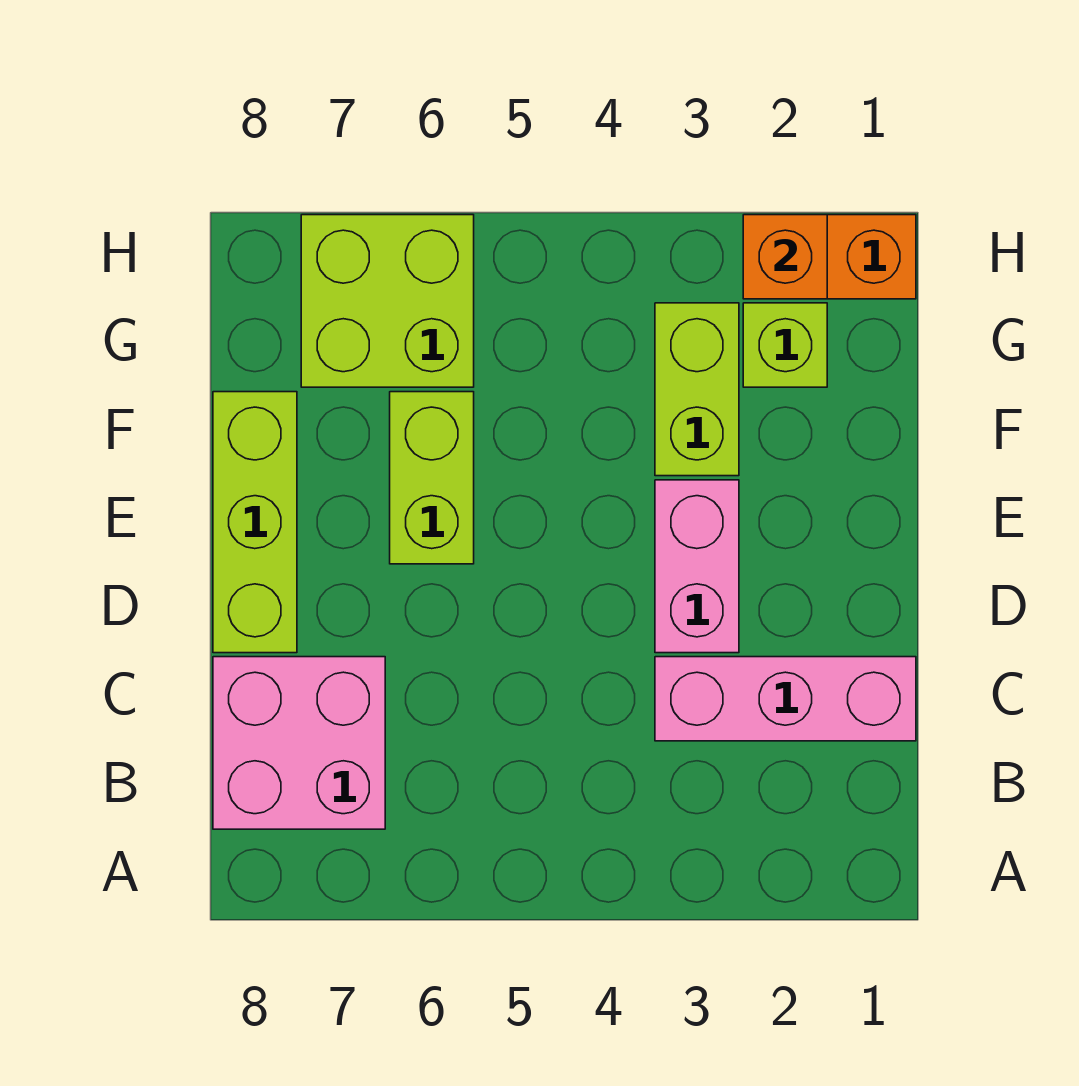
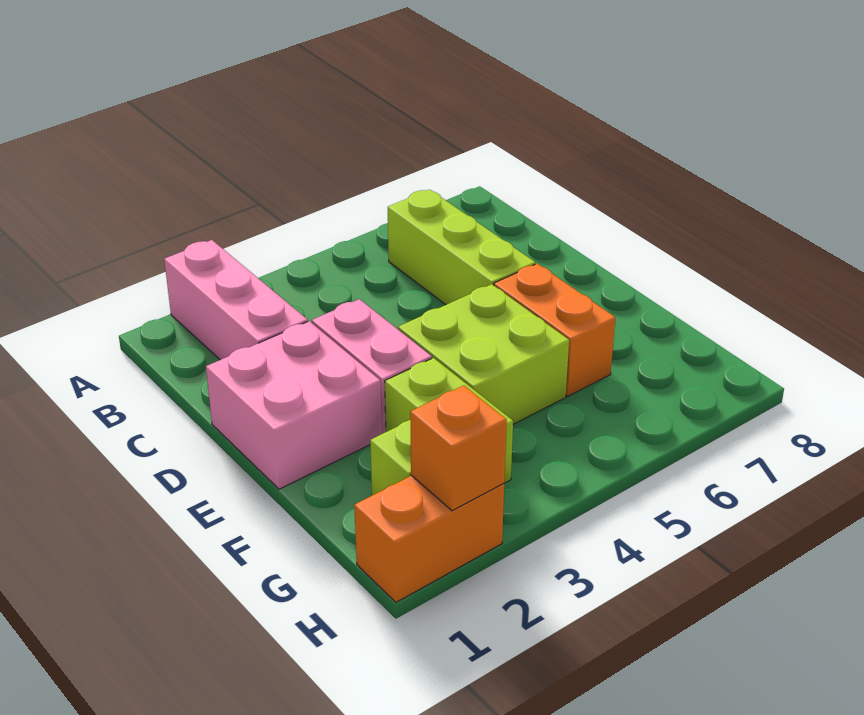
pink brick B7:C8 level 1 -> pink brick D1:E2 level 1
pink brick C1:C3 level 1 -> pink brick A2:C2 level 1
lime brick D8:F8 level 1 -> lime brick B6:D6 level 1
lime brick E6:F6 level 1 -> orange brick E6:F6 level 1
lime brick G6:H7 level 1 -> lime brick E4:F5 level 1

